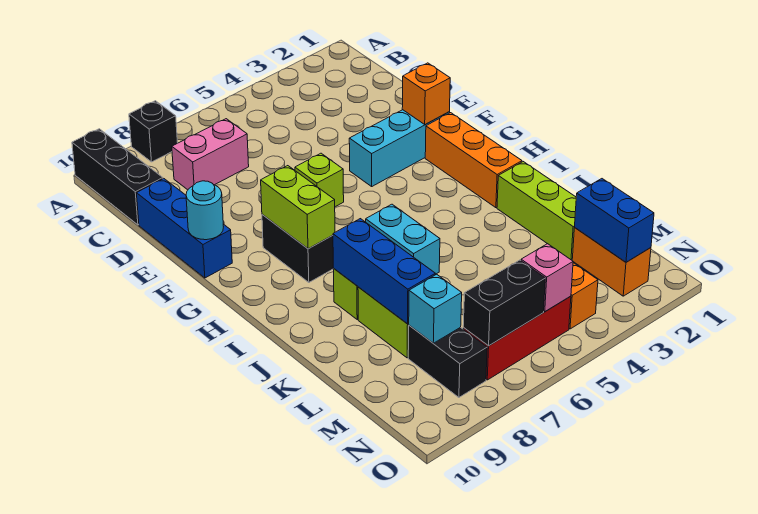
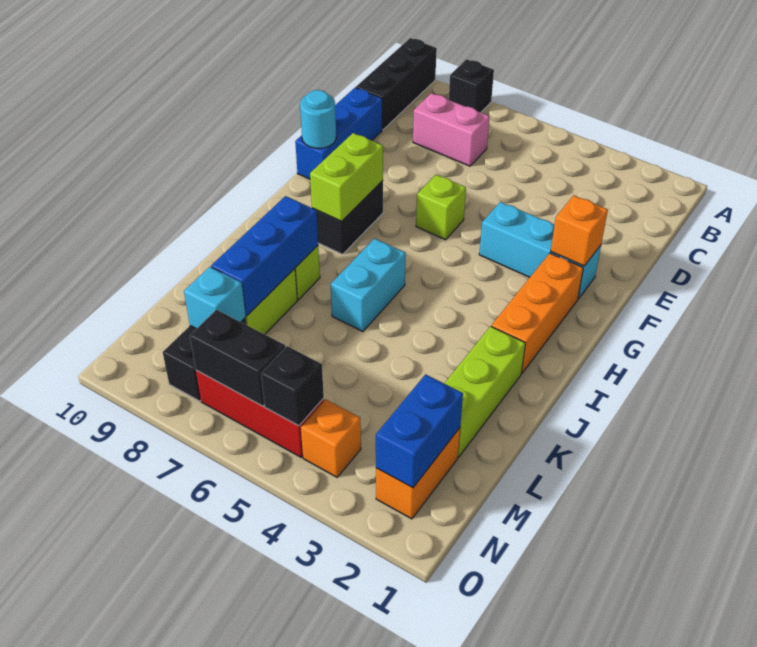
pink brick N5 level 2 -> black brick N5 level 2

